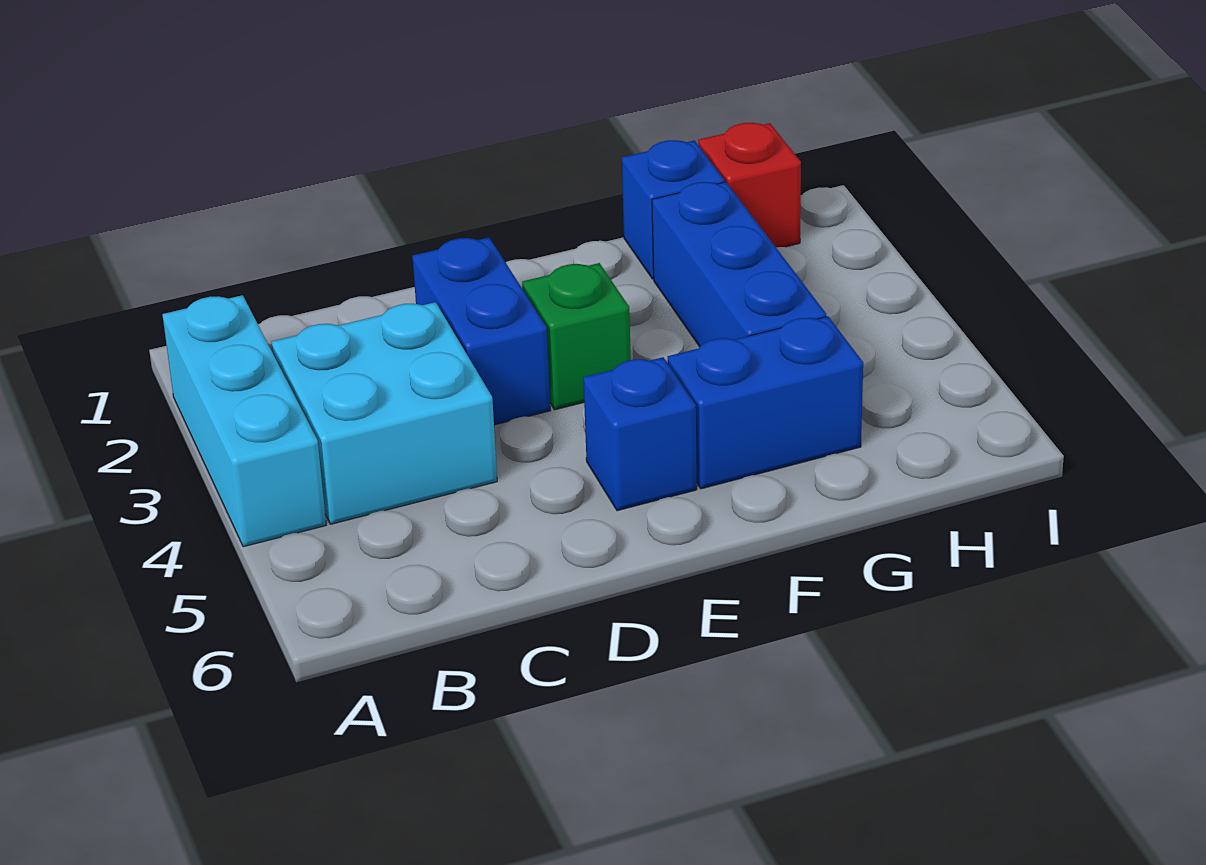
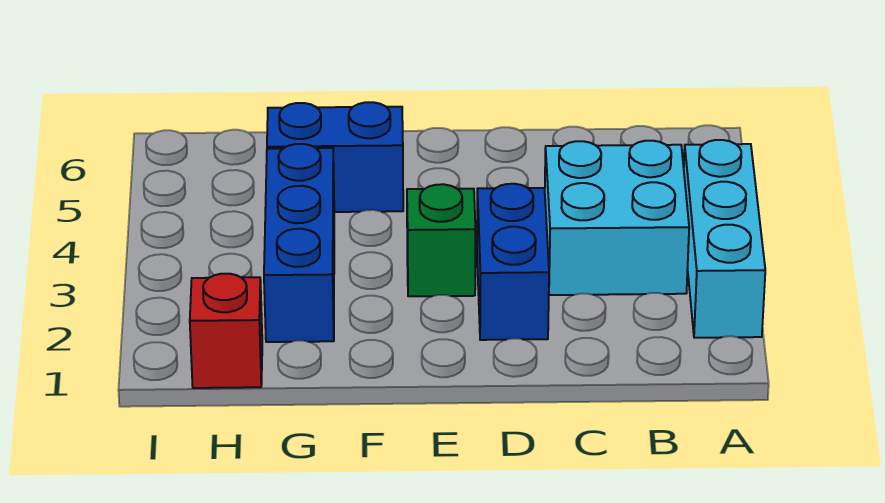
blue brick E5 level 1 -> none
blue brick G1 level 1 -> none

